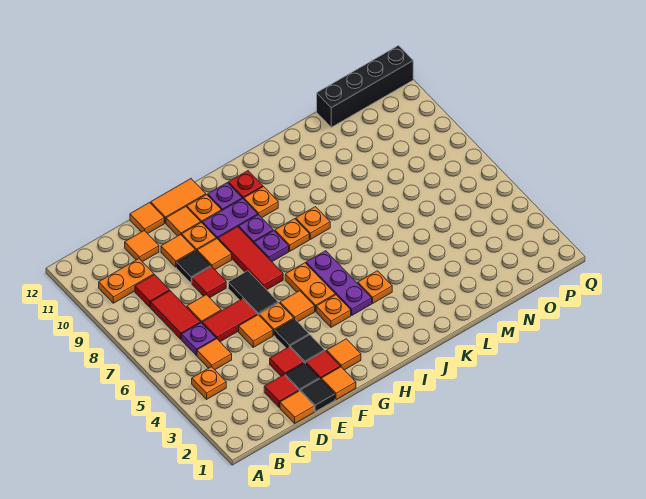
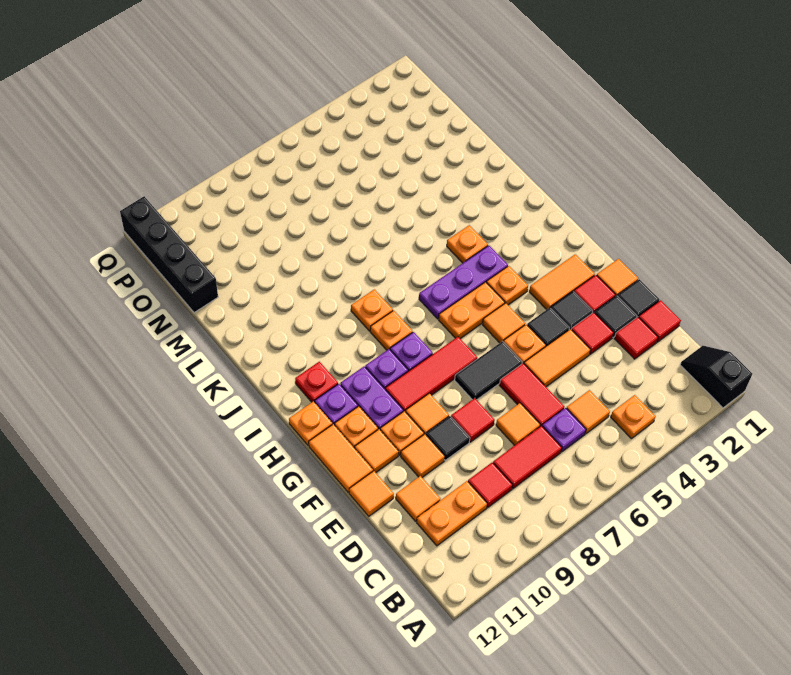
none -> black slope A1:B1 level 1 top A
orange plate B10:C10 level 1 -> orange plate C10:C11 level 1
orange tile D1 level 1 -> red tile D1 level 1
orange tile E5 level 1 -> orange tile E4:E5 level 1
orange tile G2 level 1 -> orange tile G2:G3 level 1
orange plate I10 level 1 -> orange plate H12 level 1

